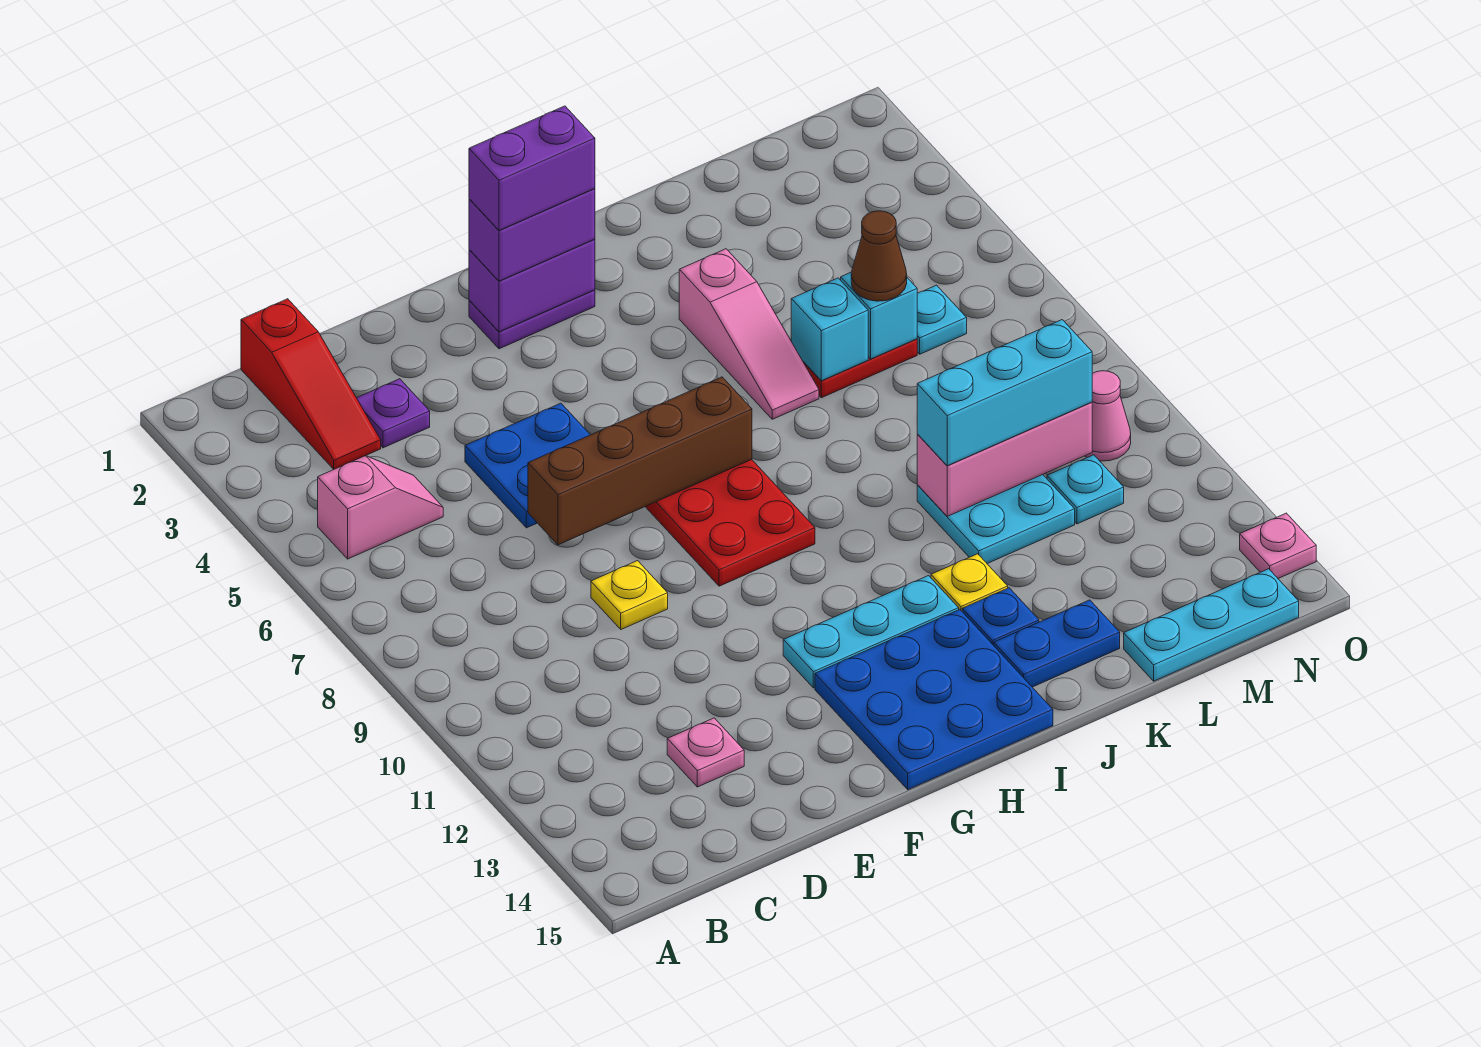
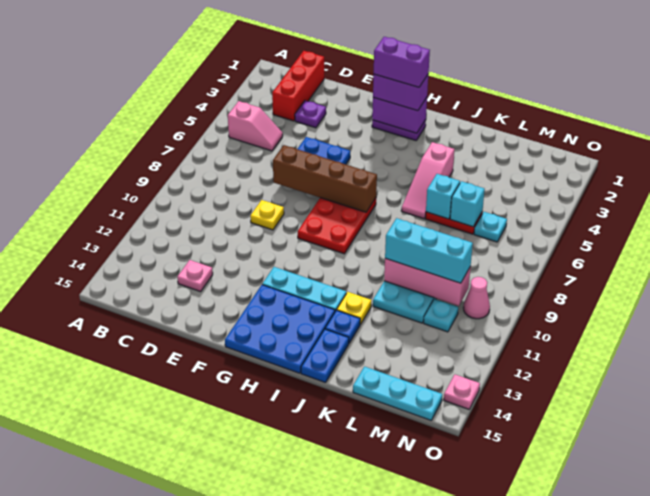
red slope C1:C3 level 1 top 1 -> red brick C1:C3 level 1
blue plate J14:K14 level 1 -> blue plate J14:J15 level 1
brown cone L6 level 3 -> none

